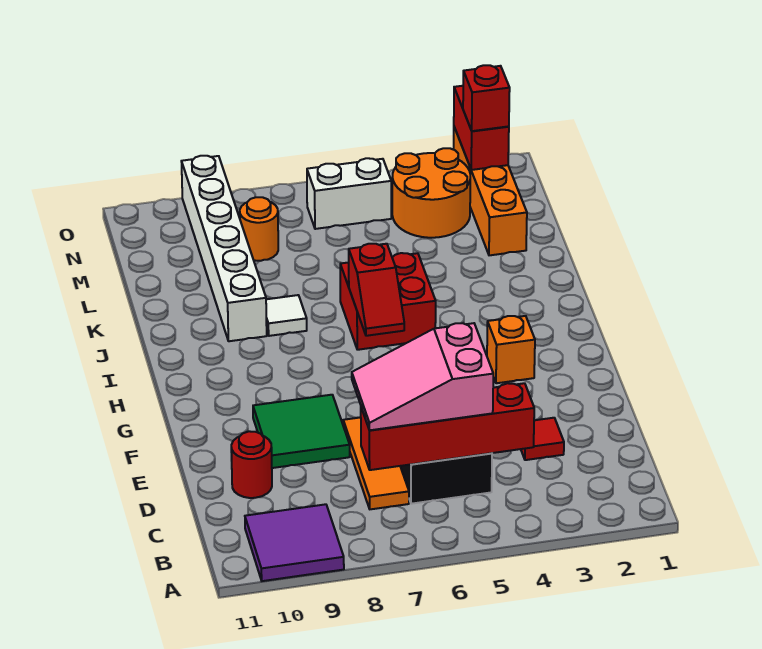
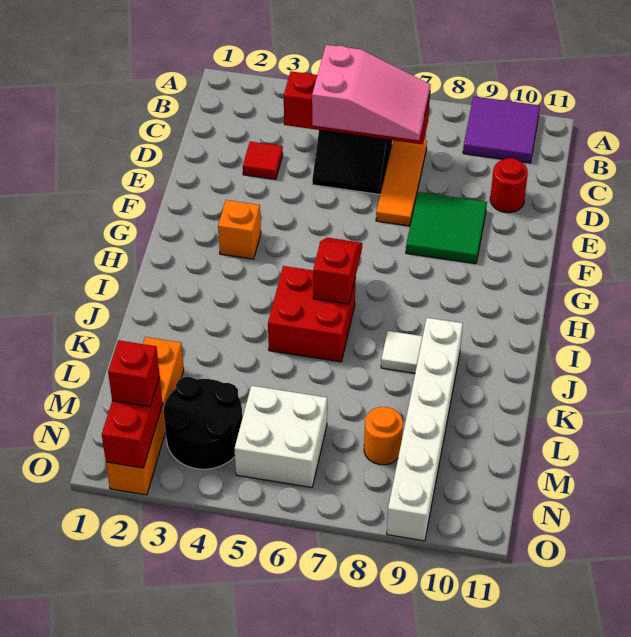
orange round brick M3:N4 level 1 -> black round brick M3:N4 level 1
white brick N5:N6 level 1 -> white brick M5:N6 level 1

